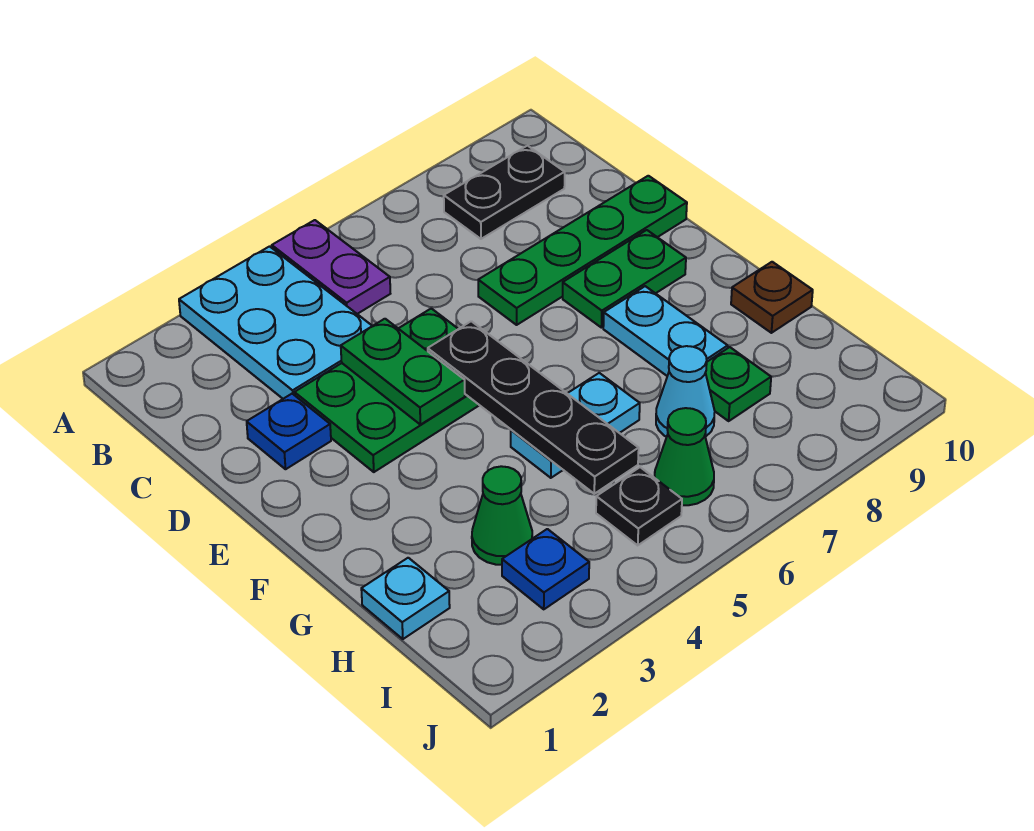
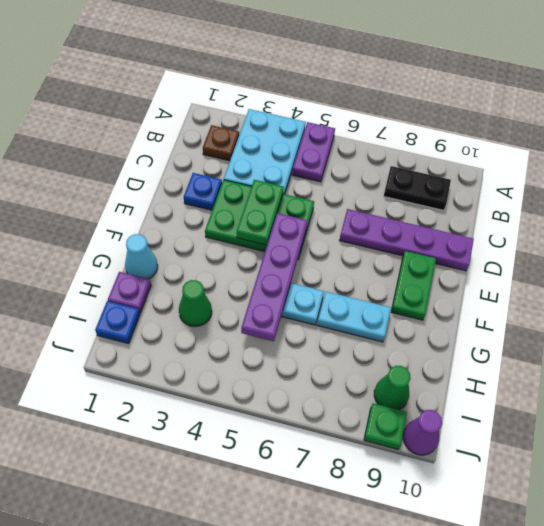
green plate D7:D10 level 1 -> purple plate D7:D10 level 1
black plate E5:H5 level 2 -> purple plate E5:H5 level 2
green plate E8:E9 level 1 -> green plate E9:F9 level 1
cyan plate F8:G8 level 1 -> cyan plate G7:G8 level 1
brown plate G10 level 1 -> brown plate B2 level 1
cyan plate H1 level 1 -> purple plate H1 level 1
cyan cone H7 level 1 -> cyan cone G1 level 1
green plate H8 level 1 -> green plate J9 level 1
blue plate I3 level 1 -> blue plate I1 level 1
black plate I5 level 1 -> none
green cone I6 level 1 -> green cone I9 level 1
none -> purple cone J10 level 1

